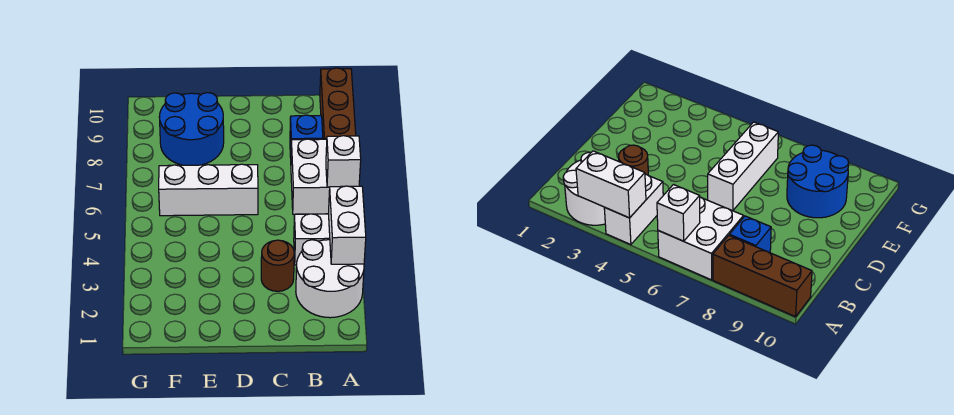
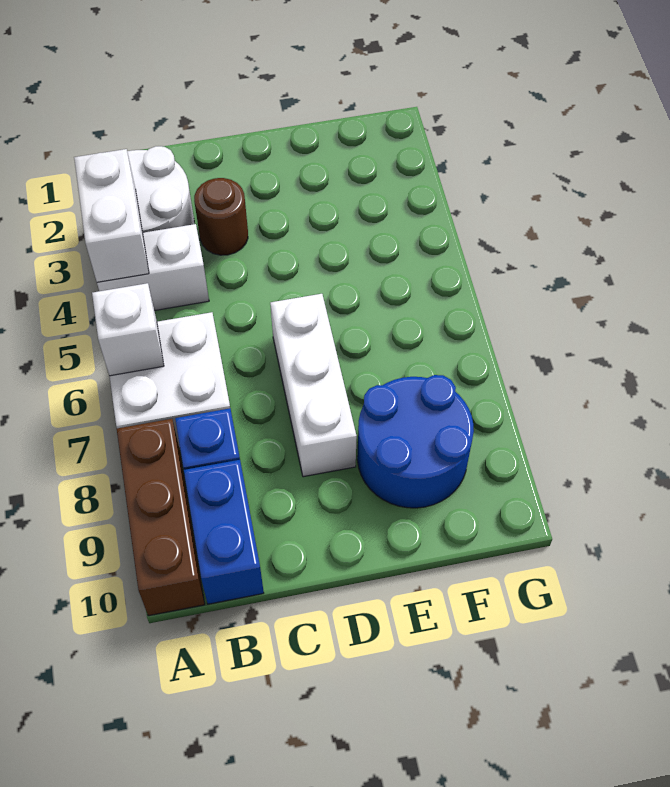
none -> blue brick B9:B10 level 1
white brick D6:F6 level 1 -> white brick D6:D8 level 1

